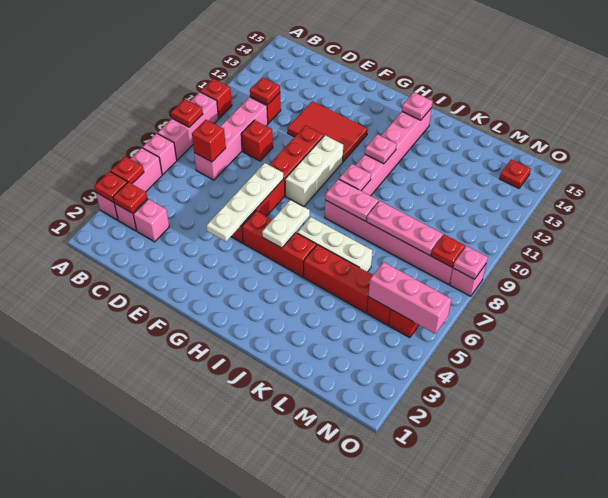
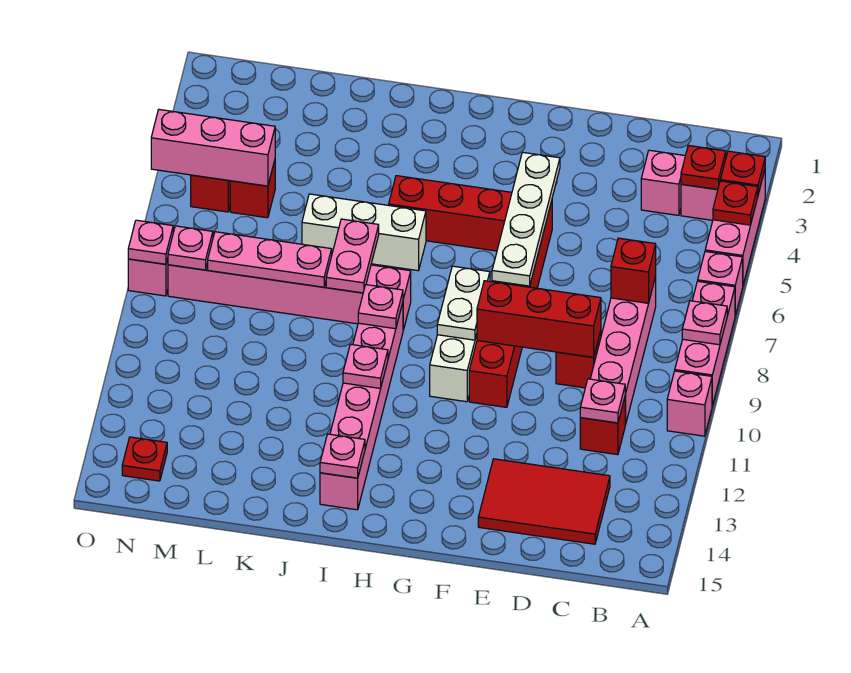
red plate A8 level 2 -> pink plate A8 level 2
red brick A10 level 1 -> pink brick A10 level 1
red plate C11 level 2 -> pink plate C11 level 2
red tile E11:G12 level 1 -> red tile C13:E14 level 1
white plate H5:H6 level 2 -> white plate G8:G9 level 2
pink plate I8:J8 level 2 -> pink plate J7:J8 level 2
red brick J5:L5 level 1 -> red brick D9:F9 level 2
red plate N8 level 2 -> pink plate N8 level 2

